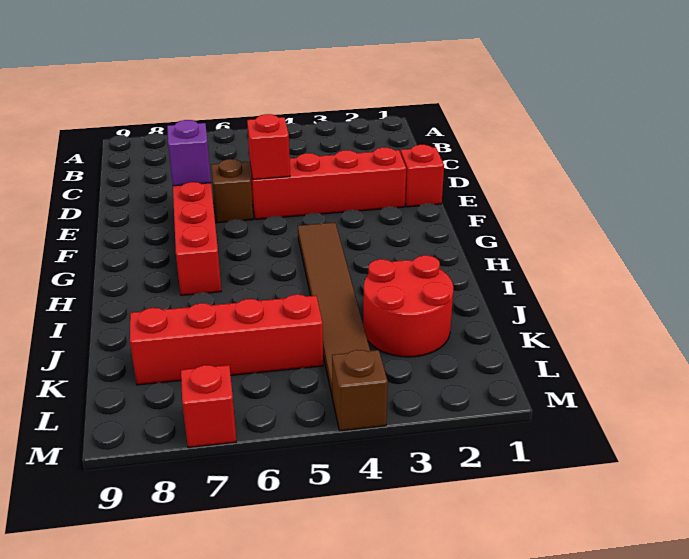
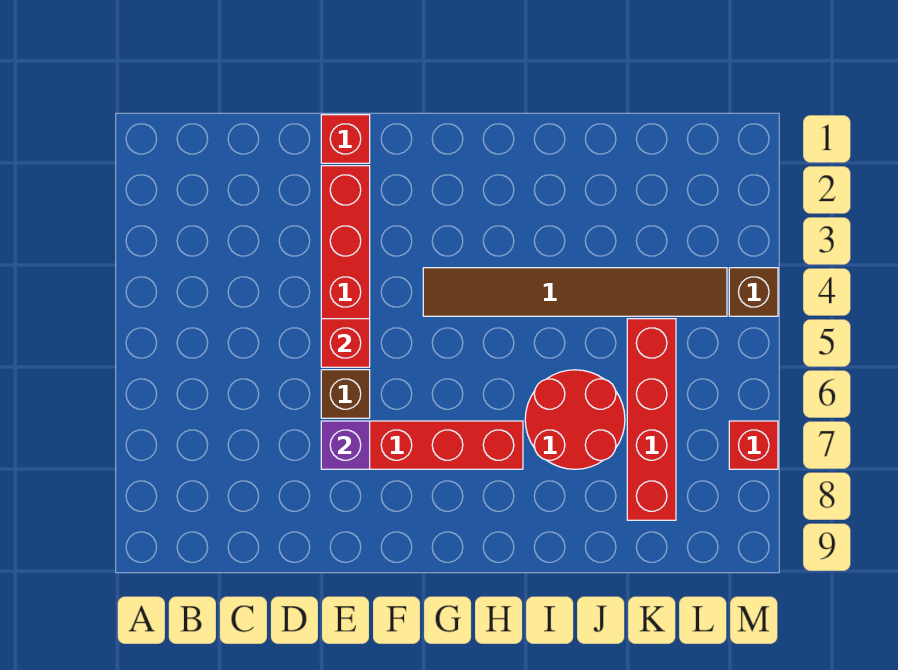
red round brick J2:K3 level 1 -> red round brick I6:J7 level 1

